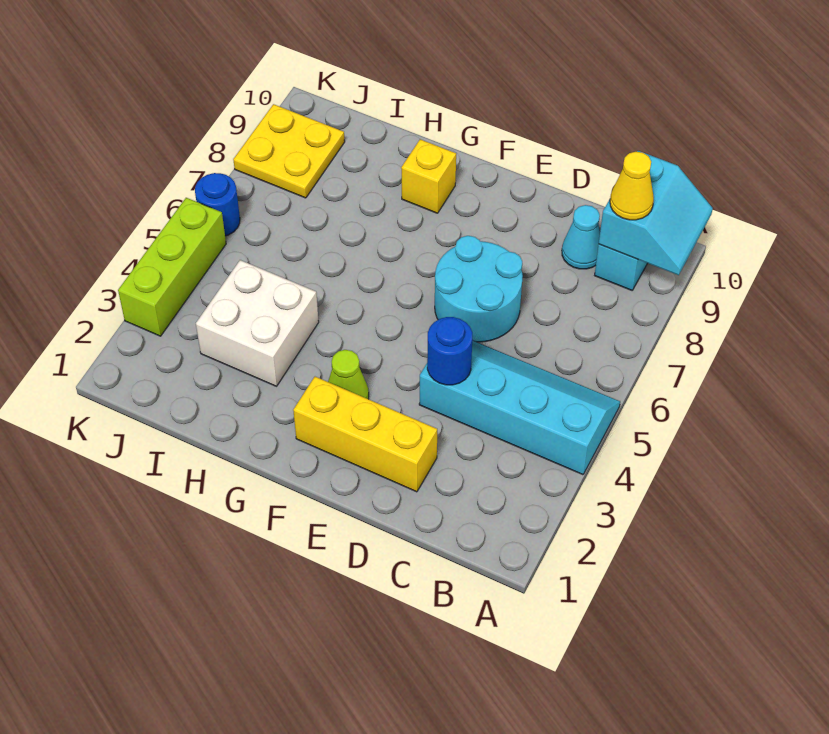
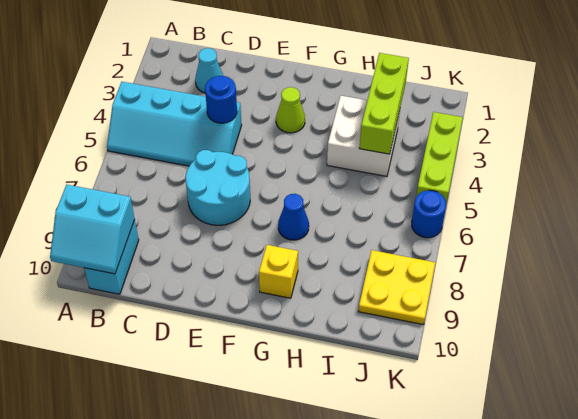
cyan slope A9:B10 level 2 top B -> cyan slope A9:B10 level 2 top 9
yellow cone B9 level 3 -> none
cyan cone C9 level 1 -> cyan cone C2 level 1
yellow brick D2:F2 level 1 -> none
none -> blue cone G7 level 1
none -> lime brick I2:I4 level 2

